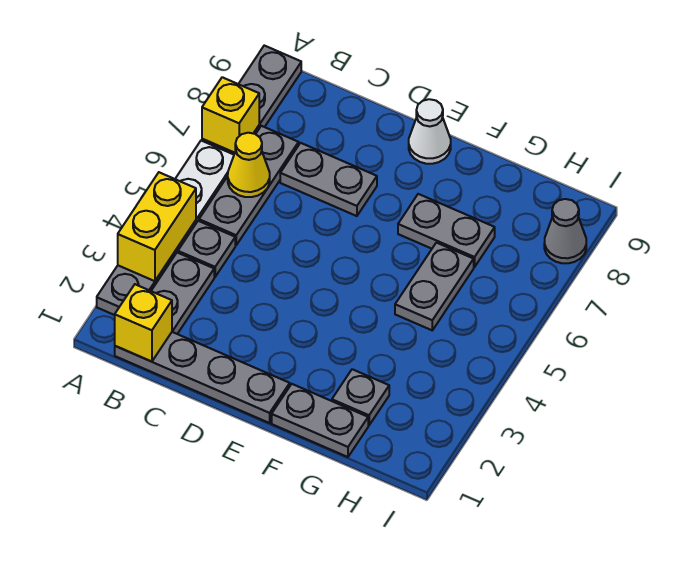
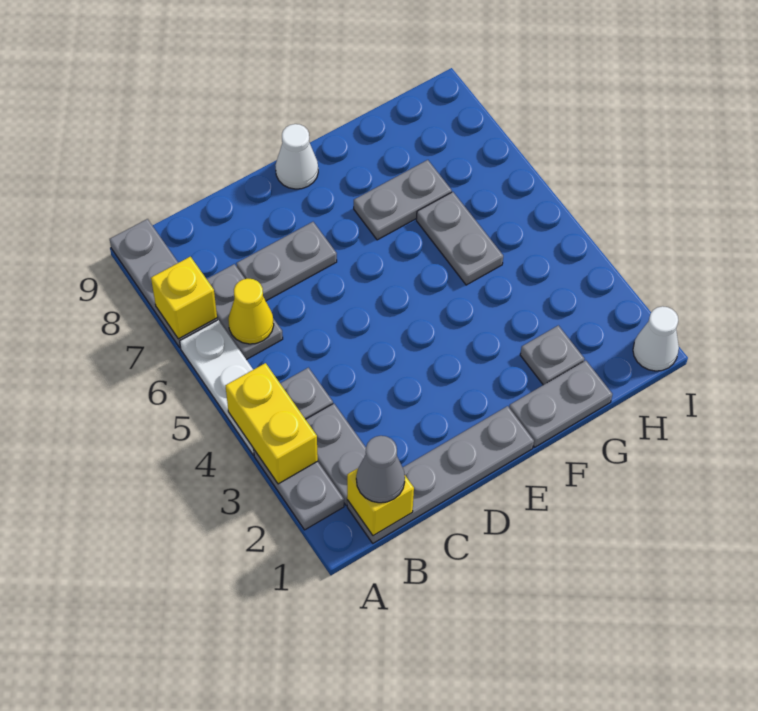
grey plate B5:B7 level 1 -> grey plate B6:B7 level 1
none -> white cone I1 level 1
grey cone I8 level 1 -> grey cone B1 level 3

